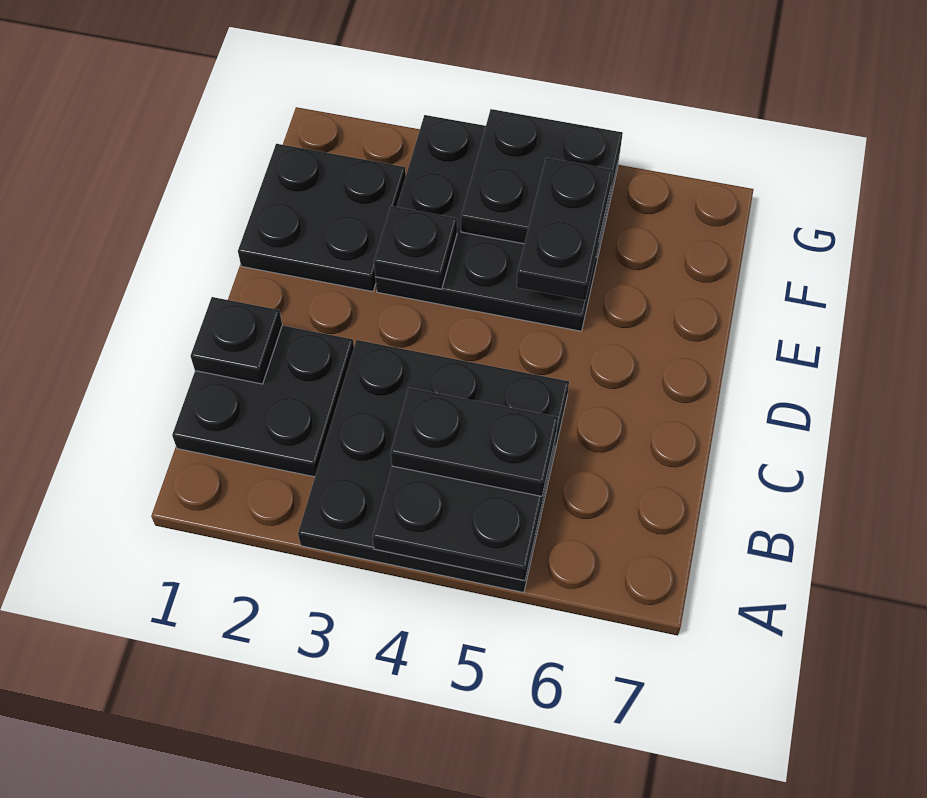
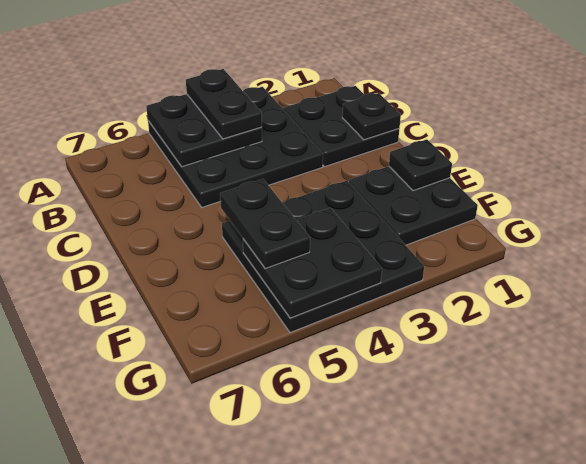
black plate B4:B5 level 3 -> black plate A4:B4 level 3
black plate E3 level 2 -> black plate E1 level 2

